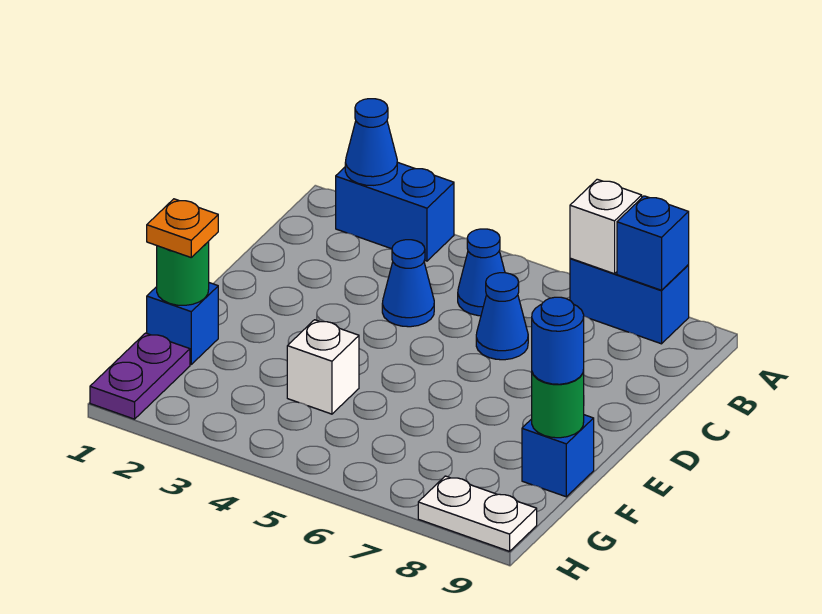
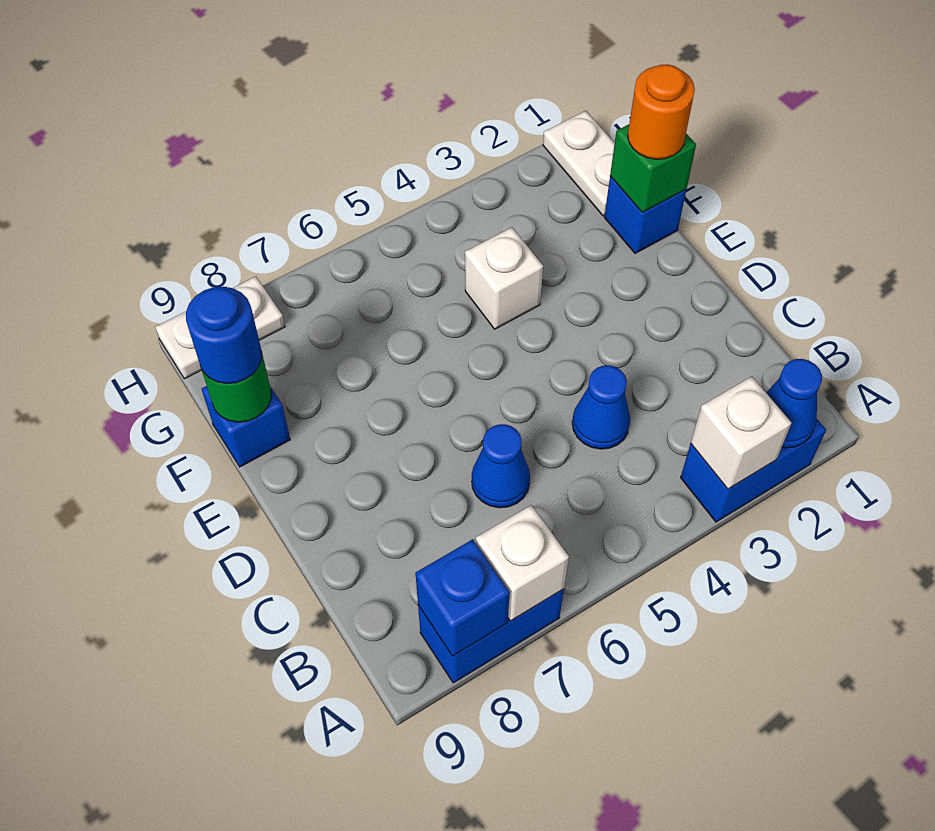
none -> white brick A3 level 2
blue cone B5 level 1 -> none
green round brick F1 level 2 -> green brick F1 level 2
orange plate F1 level 3 -> orange round brick F1 level 3
purple plate G1:H1 level 1 -> white plate G1:H1 level 1

